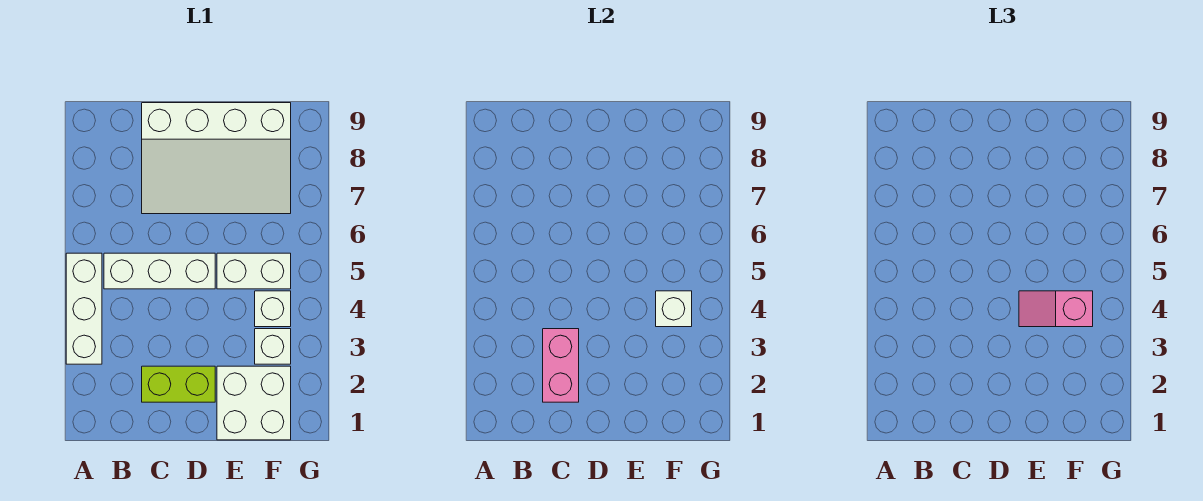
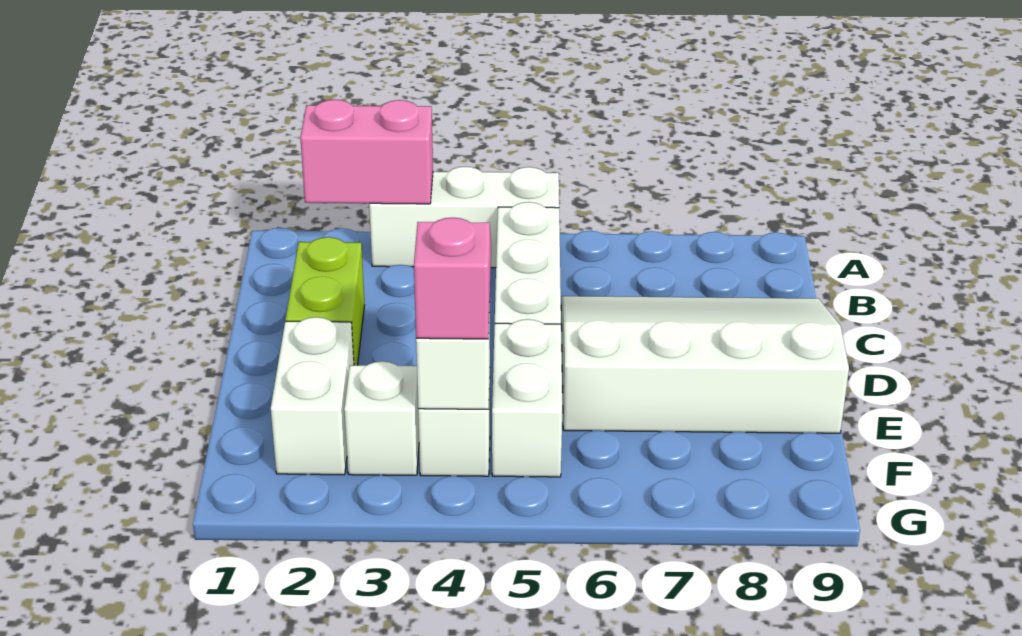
pink brick C2:C3 level 2 -> pink brick A2:A3 level 2
white slope C7:F9 level 1 top 9 -> white slope C6:E9 level 1 top E
white brick E1:F2 level 1 -> white brick E2:F2 level 1

